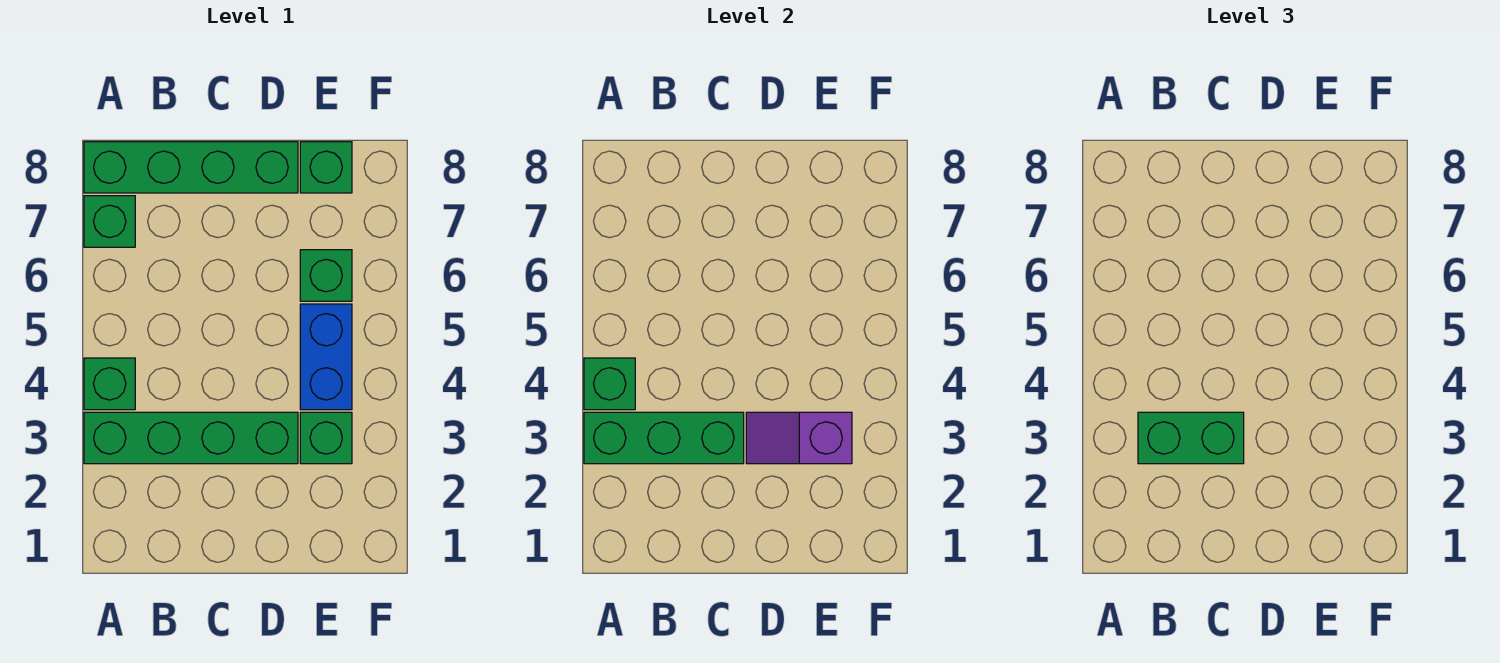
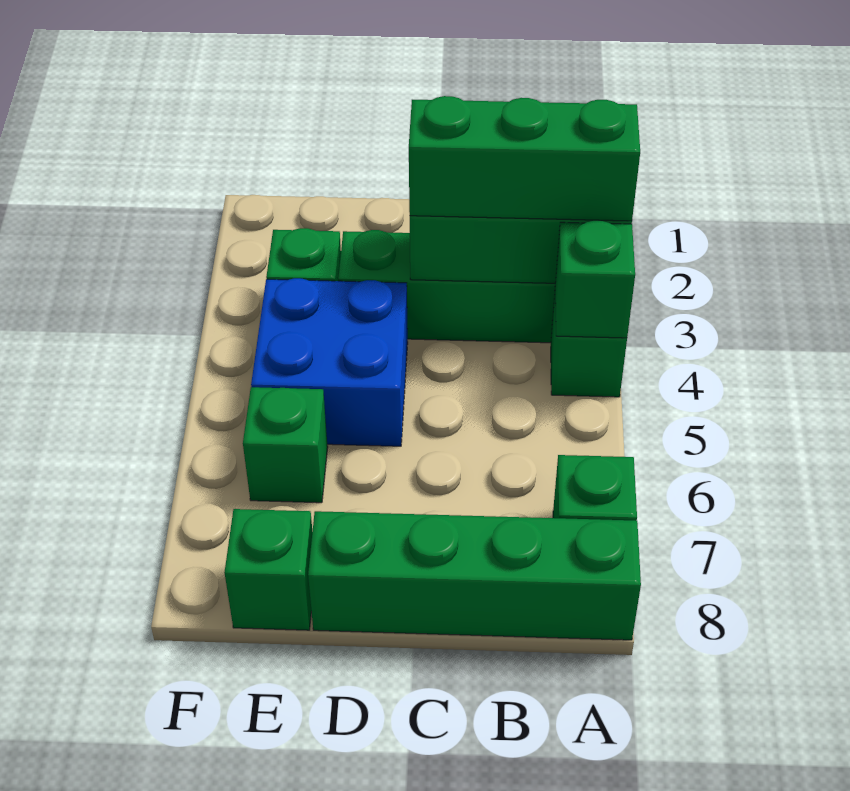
green brick B3:C3 level 3 -> green brick A3:C3 level 3
purple slope D3:E3 level 2 top E -> none
blue brick E4:E5 level 1 -> blue brick D4:E5 level 1

